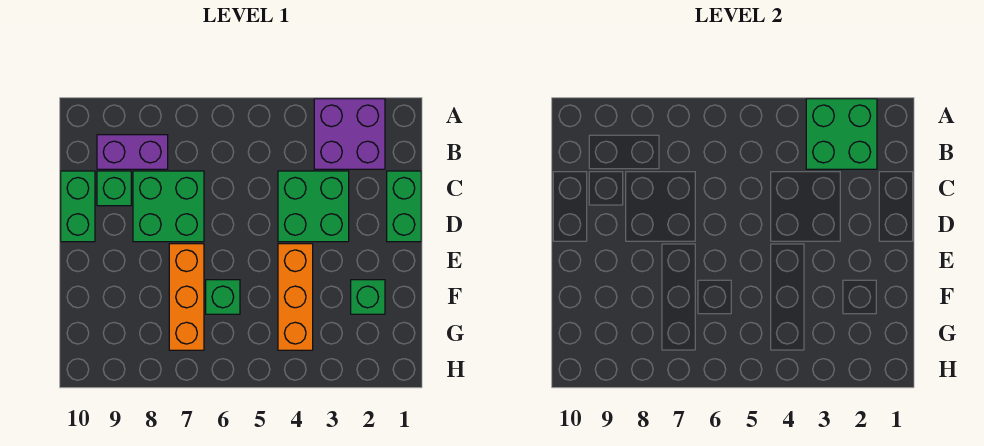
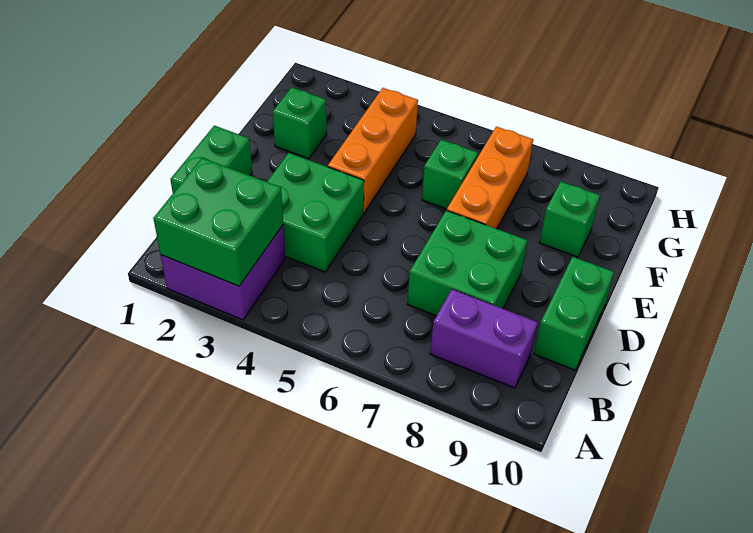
green brick C9 level 1 -> green brick F9 level 1

